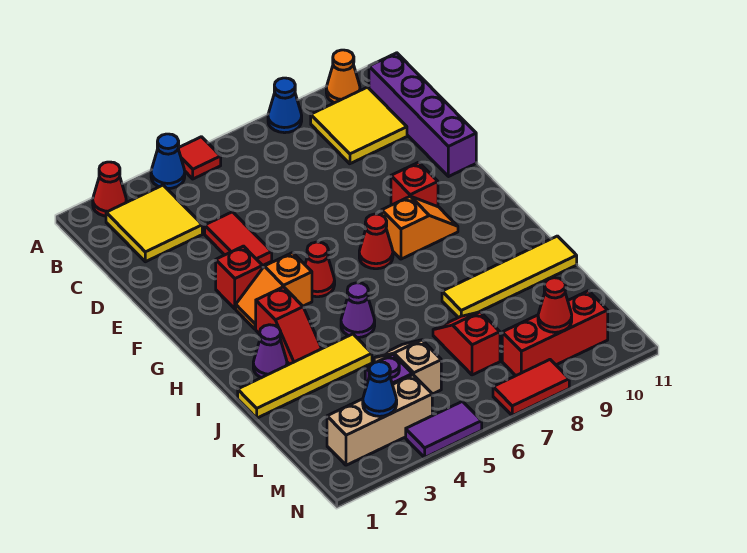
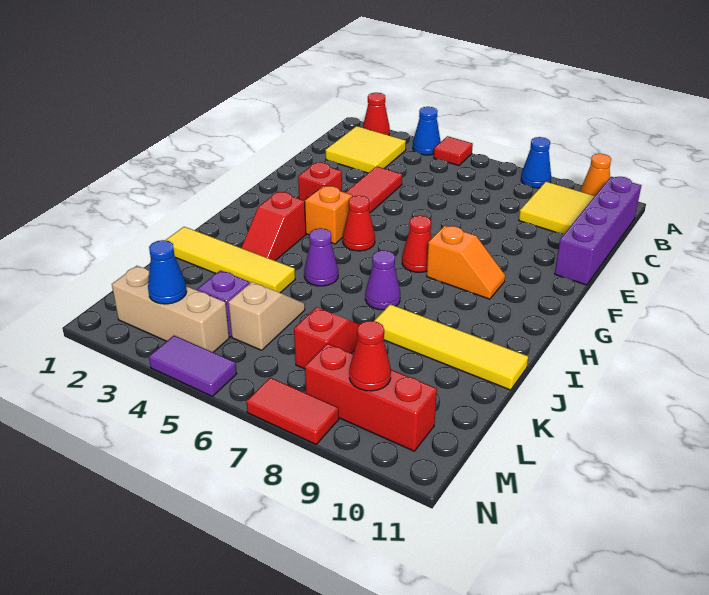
red brick F9 level 1 -> none
purple cone I2 level 1 -> purple cone I7 level 1

